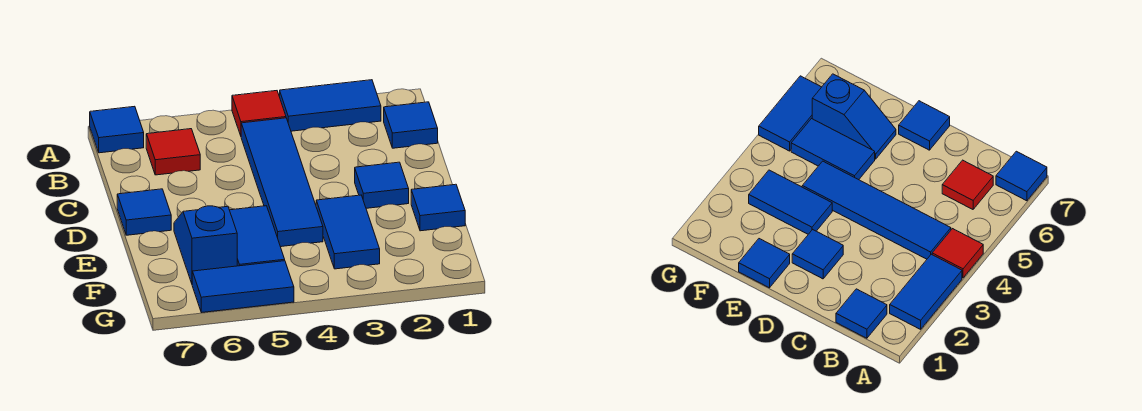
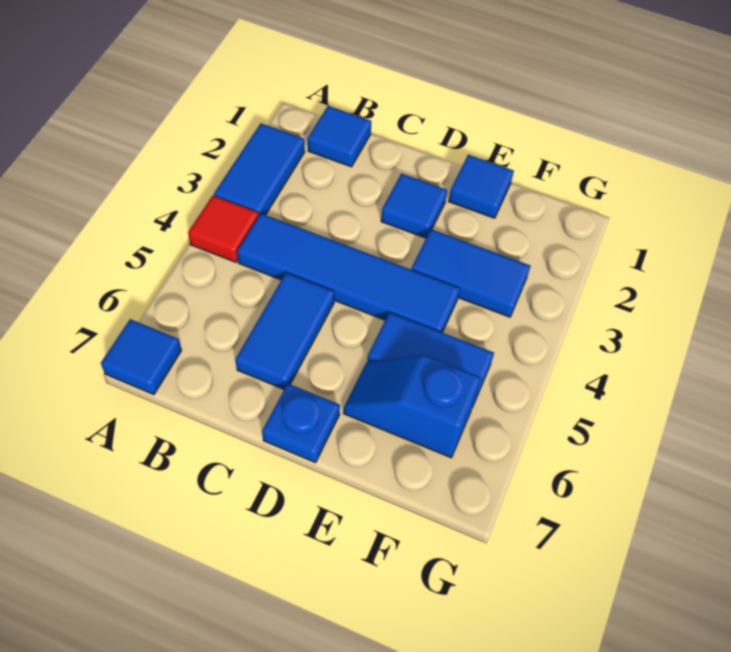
red tile B6 level 1 -> none
blue tile D7 level 1 -> blue plate D7 level 1
blue tile G5:G6 level 1 -> blue tile C5:C6 level 1

